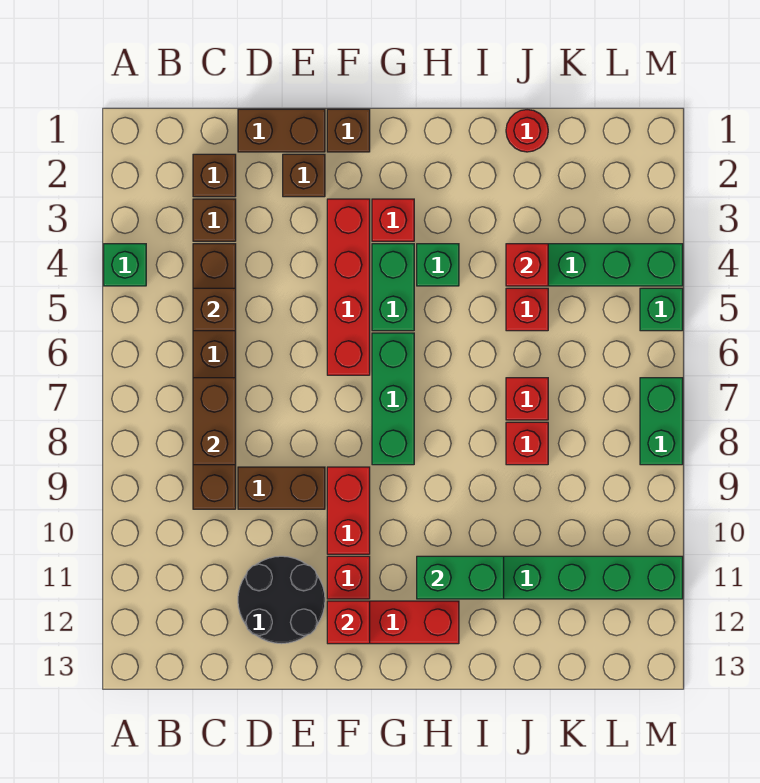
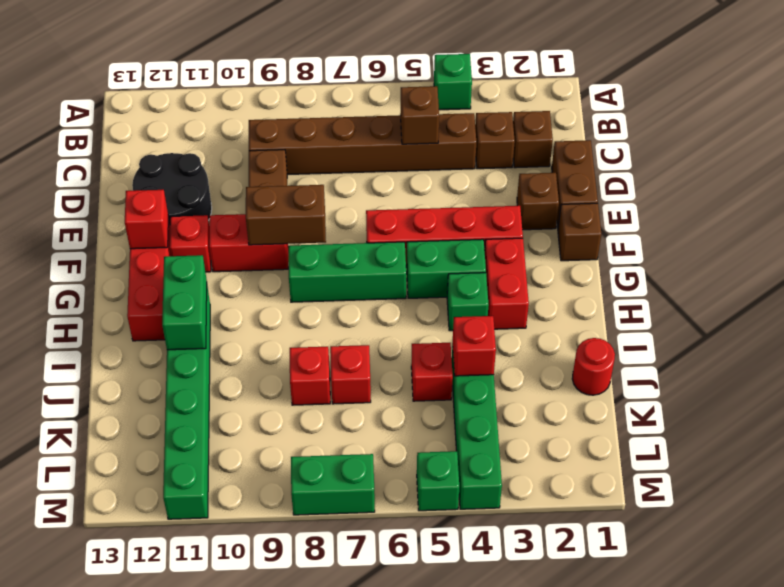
brown brick C7:C8 level 2 -> brown brick F8:F9 level 2
red brick G3 level 1 -> red brick G3:H3 level 1

